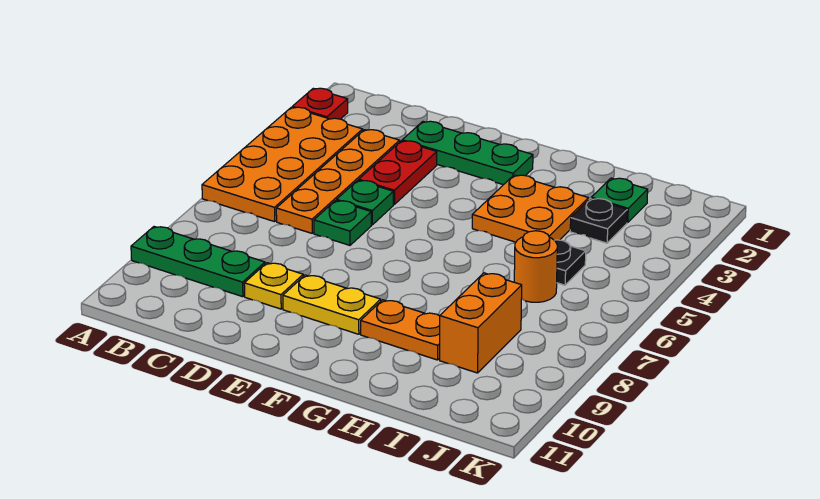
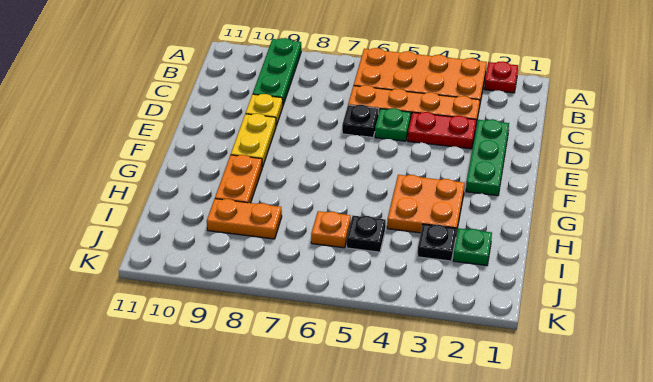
green plate D6 level 1 -> black plate D6 level 1
orange round brick I6 level 1 -> orange plate I6 level 1
orange brick I8:I9 level 1 -> orange plate I8:I9 level 1

